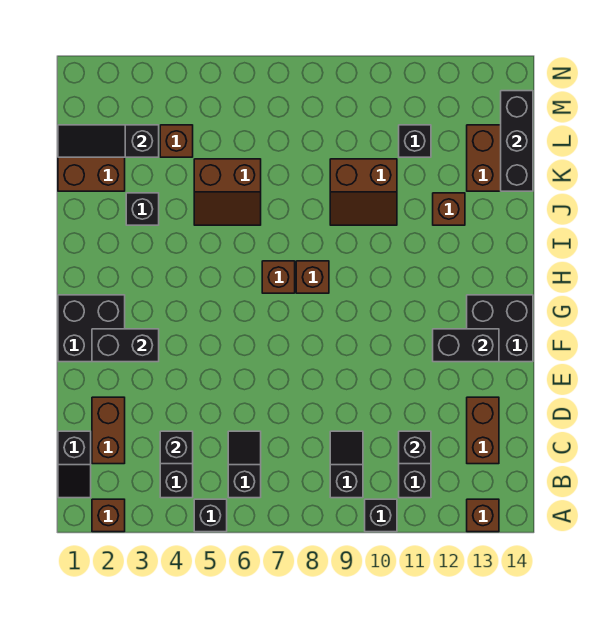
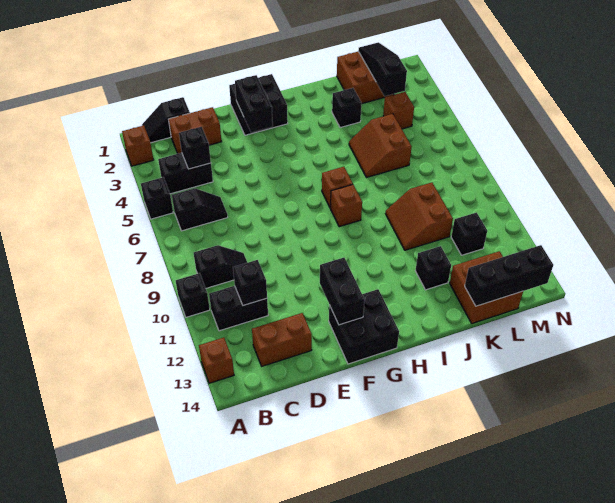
brown brick J12 level 1 -> black brick J12 level 1

